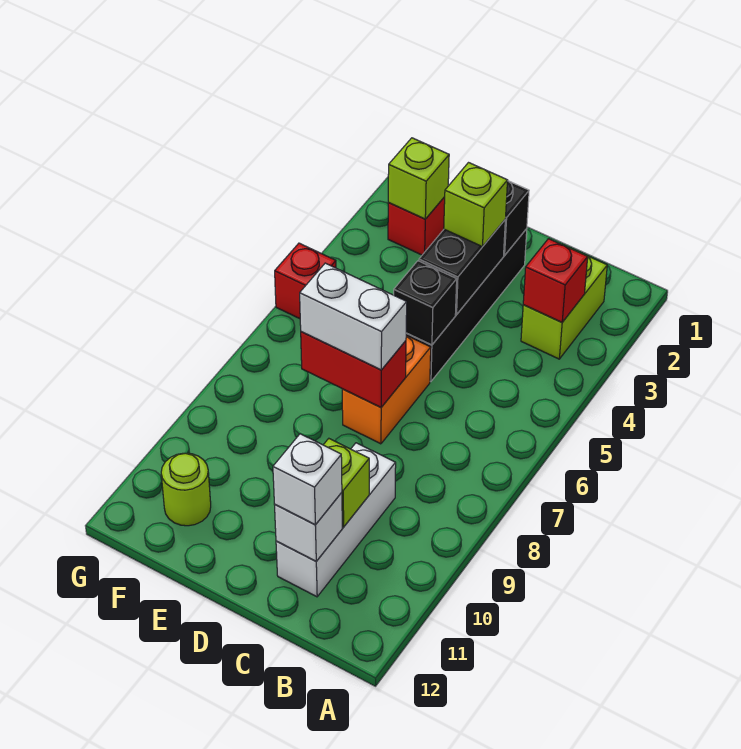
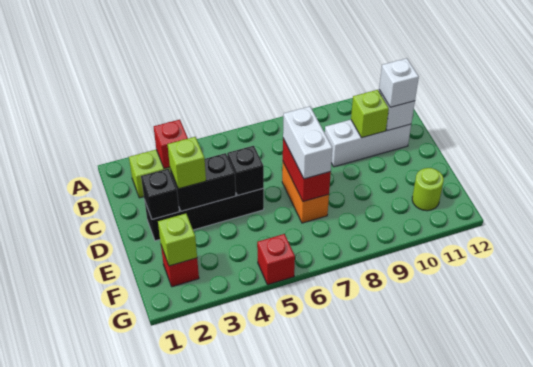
orange brick D6:D7 level 1 -> orange brick D7:E7 level 1

